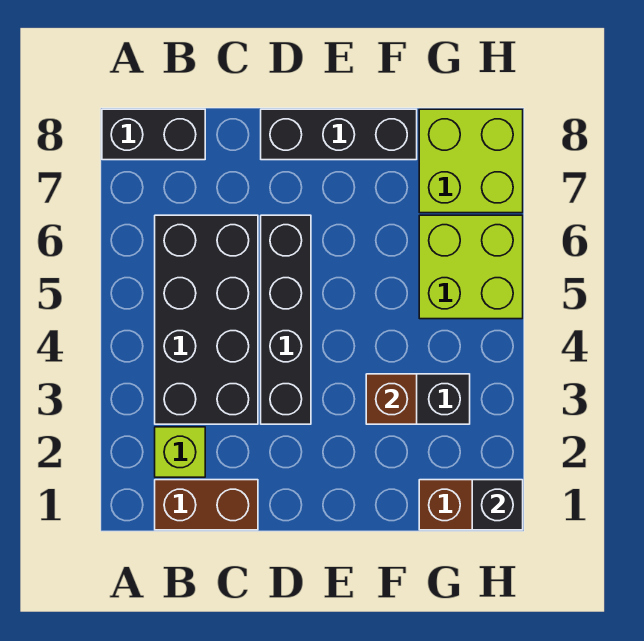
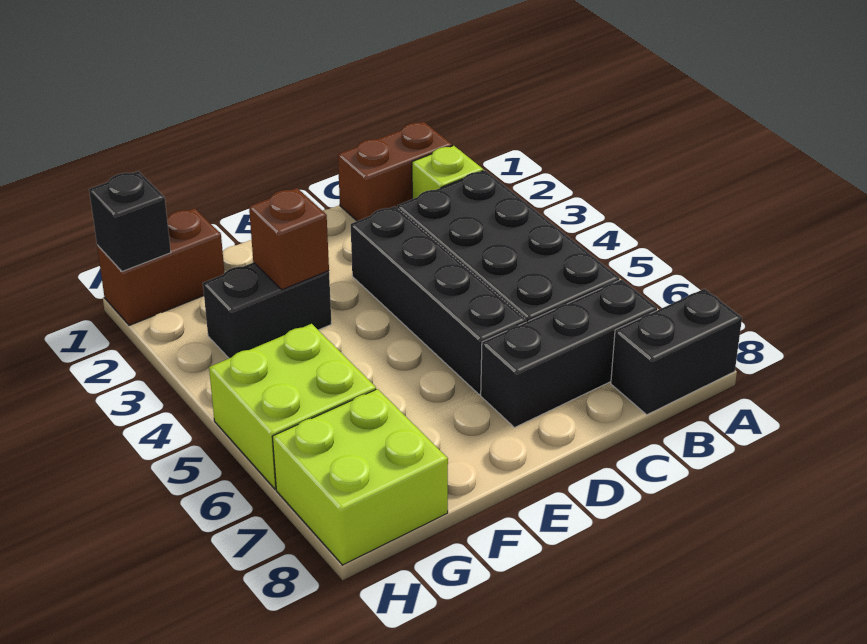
black brick D8:F8 level 1 -> black brick B7:D7 level 1

